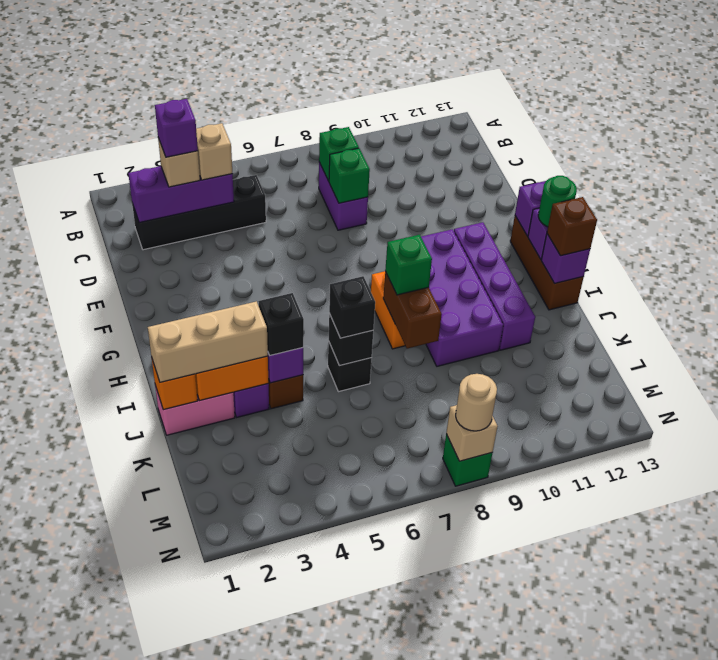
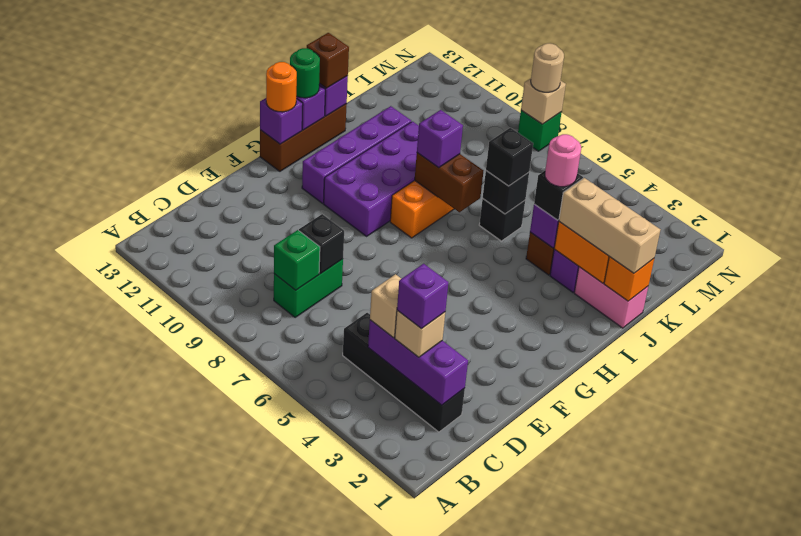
purple brick C8:D8 level 1 -> green brick C8:D8 level 1
green brick D8 level 2 -> black brick D8 level 2
none -> orange round brick G13 level 3
brown brick I8:J8 level 2 -> brown brick I7:I8 level 2
green brick I8 level 3 -> purple brick I8 level 3
none -> pink round brick J4 level 4

